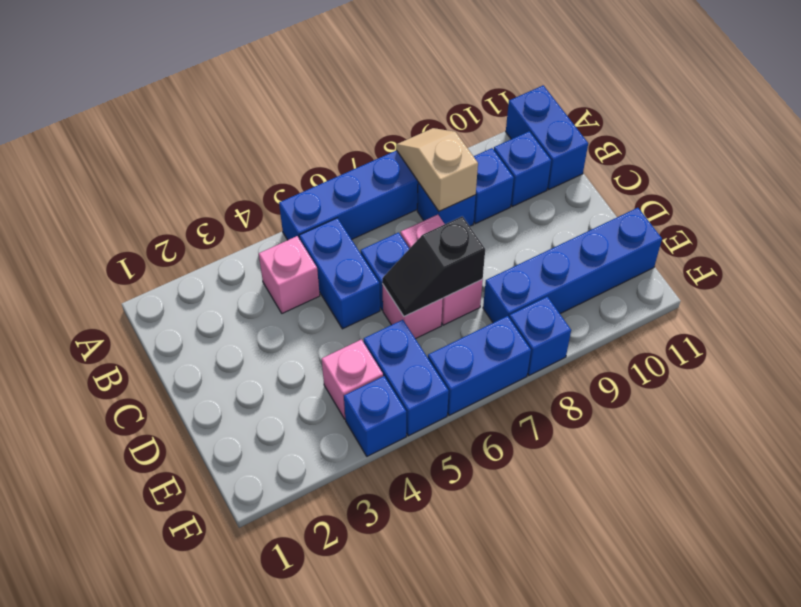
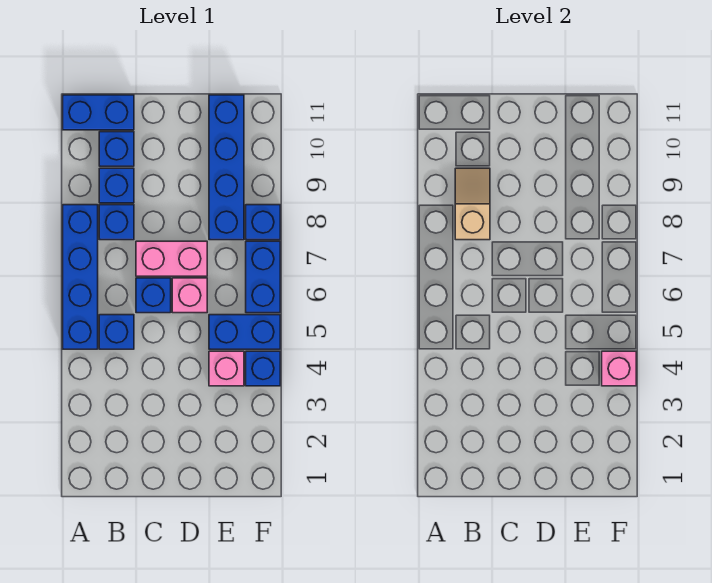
tan slope A8:B8 level 2 top B -> tan slope B8:B9 level 2 top 8
pink brick B4 level 1 -> pink brick F4 level 2
blue brick B5:C5 level 1 -> blue brick B5 level 1
black slope D6:D7 level 2 top 7 -> none

